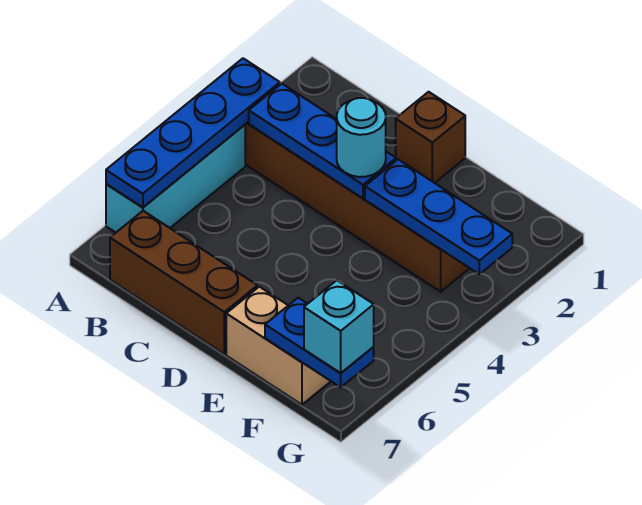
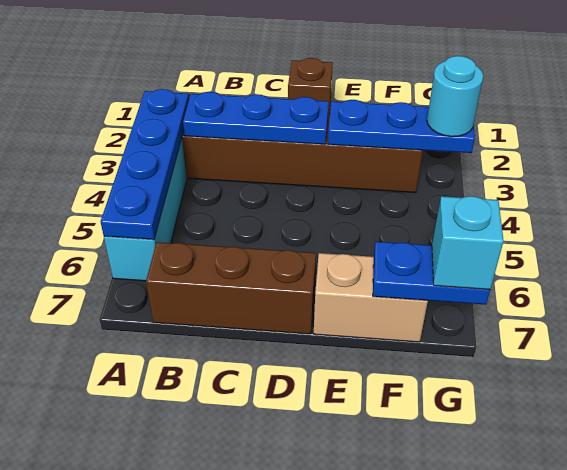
cyan round brick D3 level 3 -> cyan round brick G3 level 3

